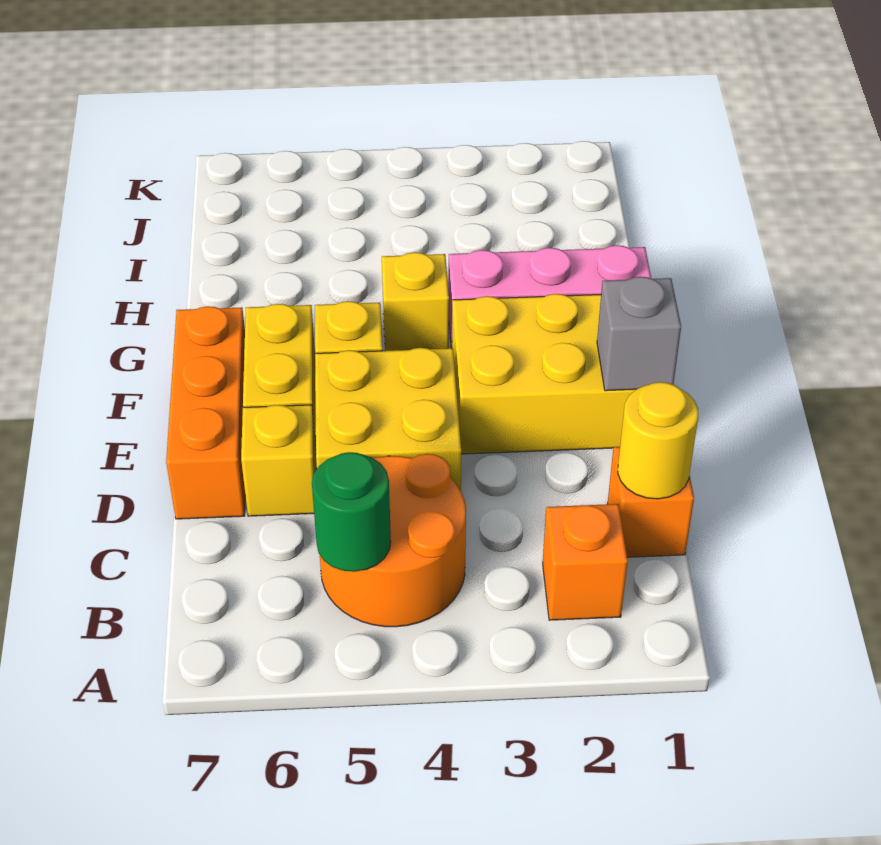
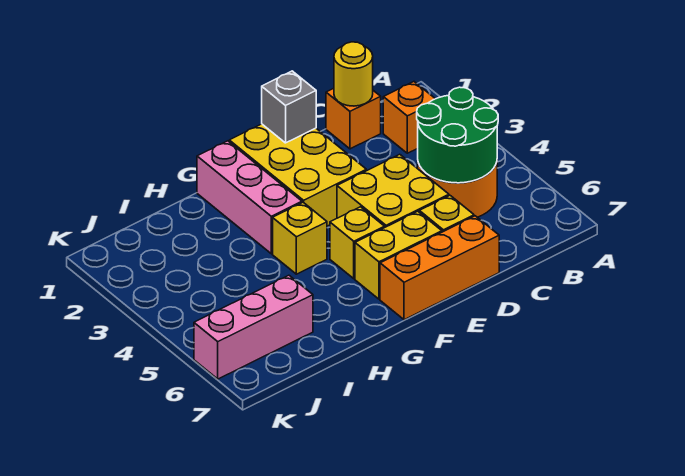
green round brick B5 level 2 -> green round brick B4:C5 level 2
none -> pink brick I6:K6 level 1

